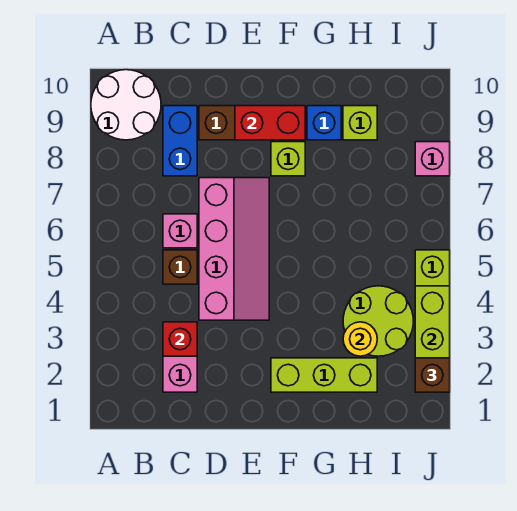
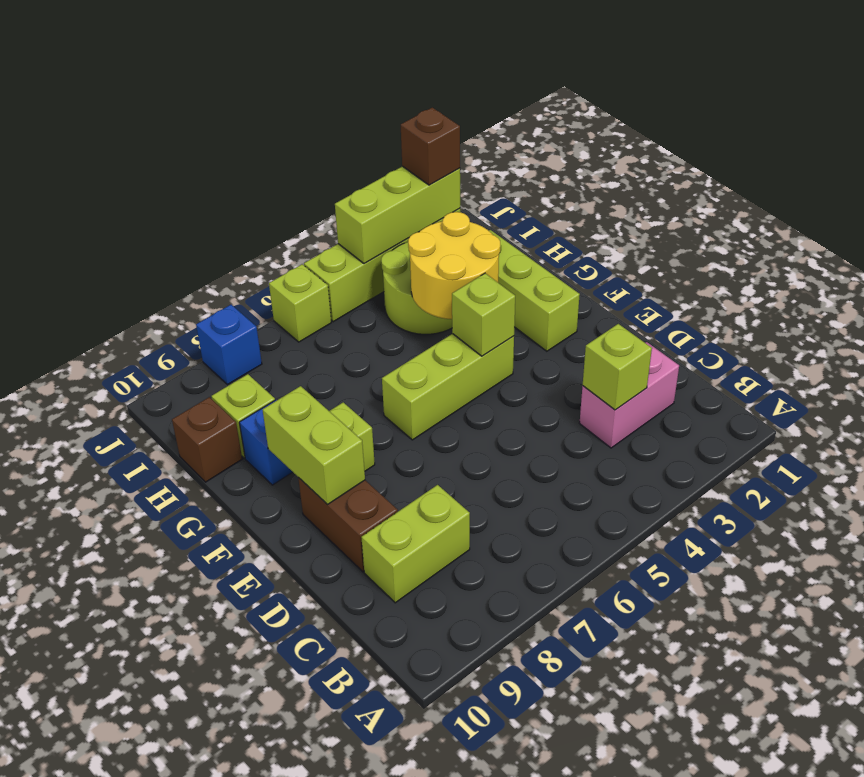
white round brick A9:B10 level 1 -> none
red brick C3 level 2 -> lime brick C3 level 2
brown brick C5 level 1 -> brown brick H10 level 1
pink brick C6 level 1 -> none
blue brick C8:C9 level 1 -> lime brick C8:C9 level 1
pink slope D4:E7 level 1 top D -> none
red brick E9:F9 level 2 -> lime brick E9:F9 level 2
none -> lime brick F4:F6 level 1
none -> lime brick F4 level 2
yellow round brick H3 level 2 -> yellow round brick G3:H4 level 2
none -> lime brick J6 level 1
pink brick J8 level 1 -> blue brick J8 level 1

